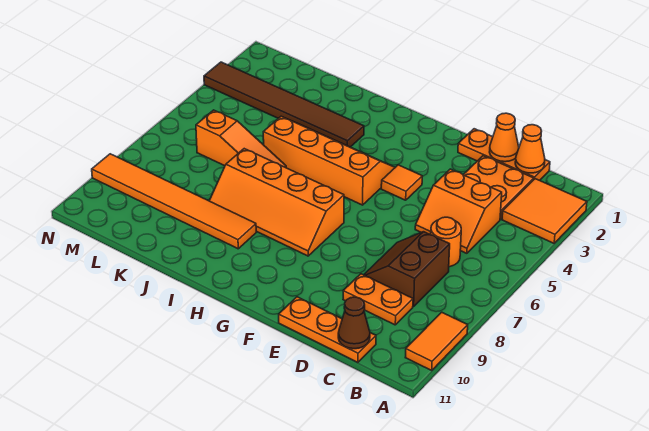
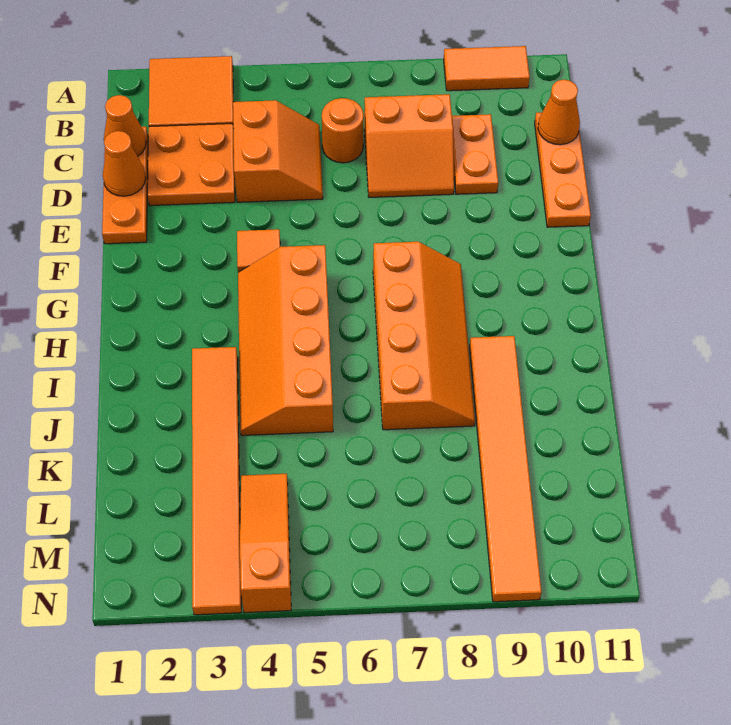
brown slope C7:D8 level 1 top C -> orange slope C7:D8 level 1 top C
brown cone C11 level 2 -> orange cone C11 level 2
brown tile I3:N3 level 1 -> orange tile I3:N3 level 1
orange slope J6:L6 level 1 top L -> orange slope L4:N4 level 1 top N

